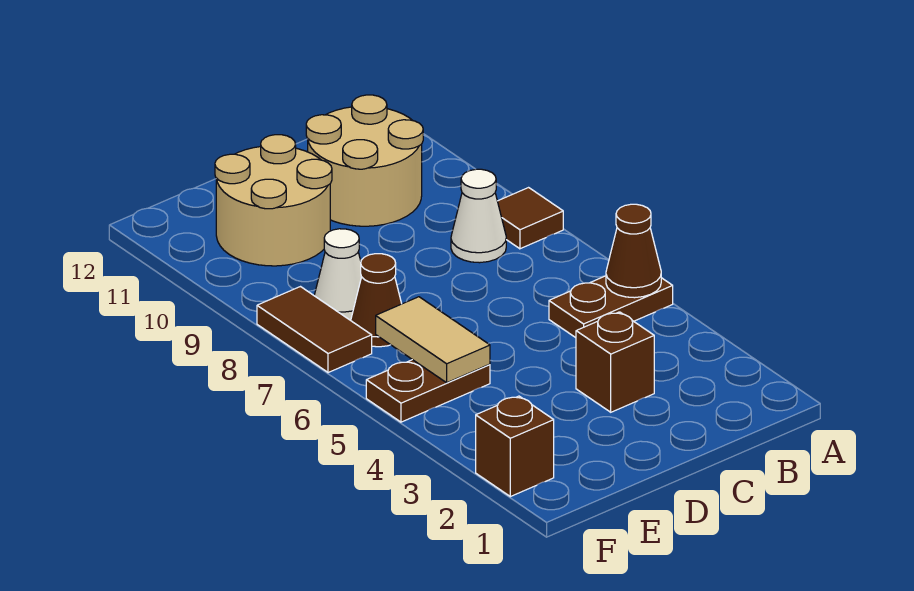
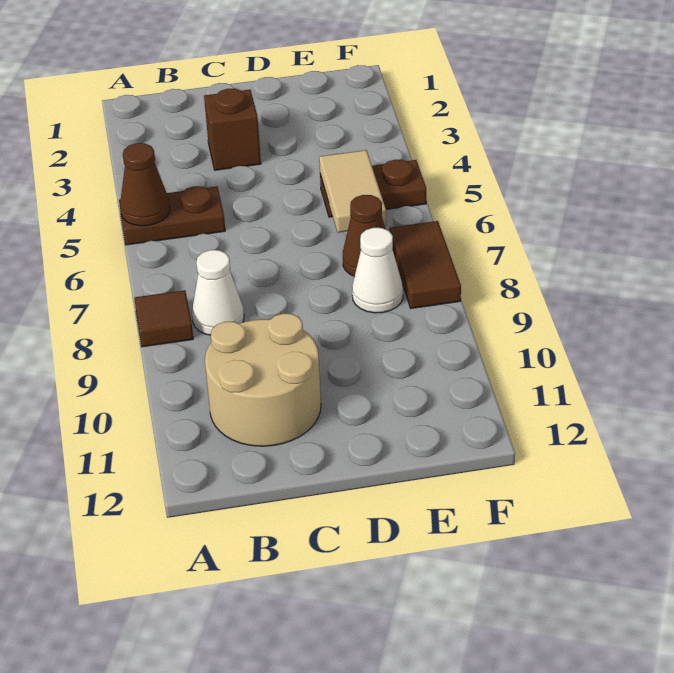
tan round brick D10:E11 level 1 -> none
brown brick F2 level 1 -> none

